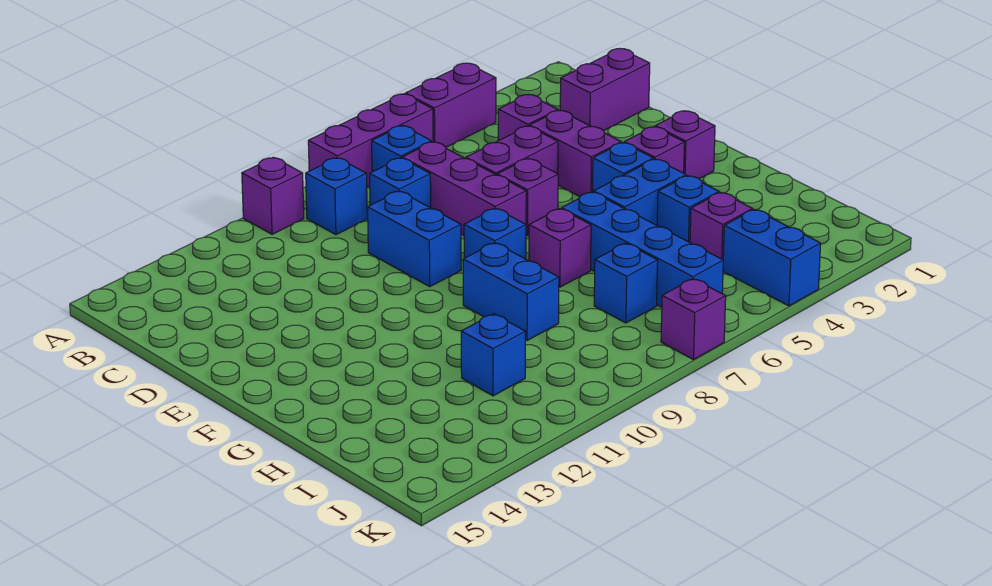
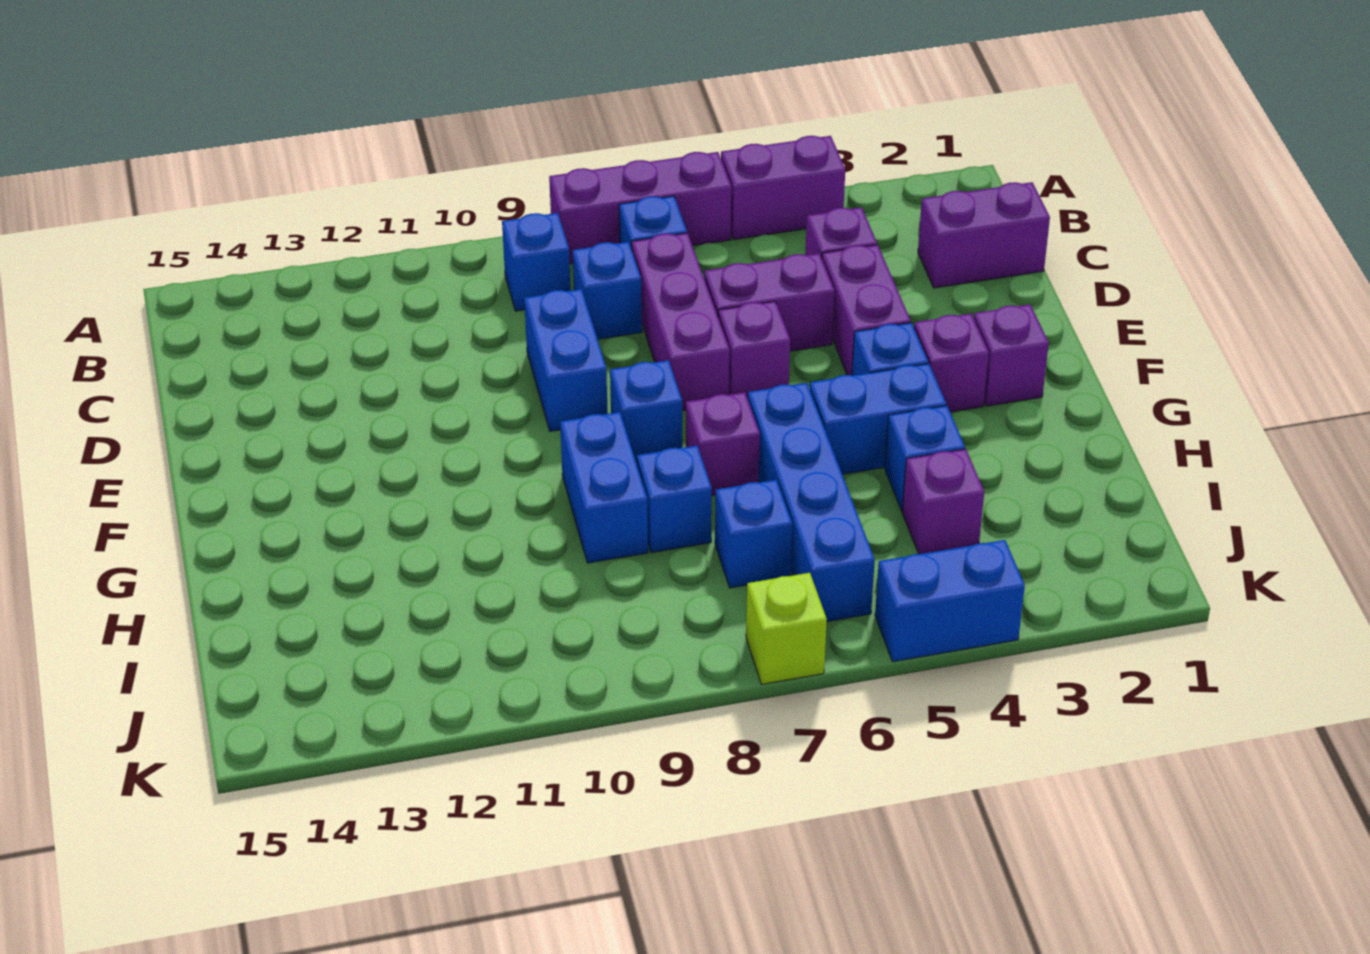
purple brick A10 level 1 -> none
blue brick I11 level 1 -> blue brick H8 level 1
blue brick J4:K4 level 1 -> blue brick K4:K5 level 1
purple brick K7 level 1 -> lime brick K7 level 1

